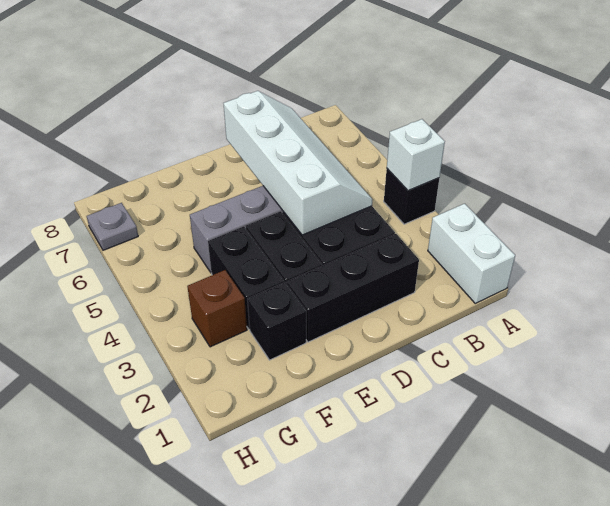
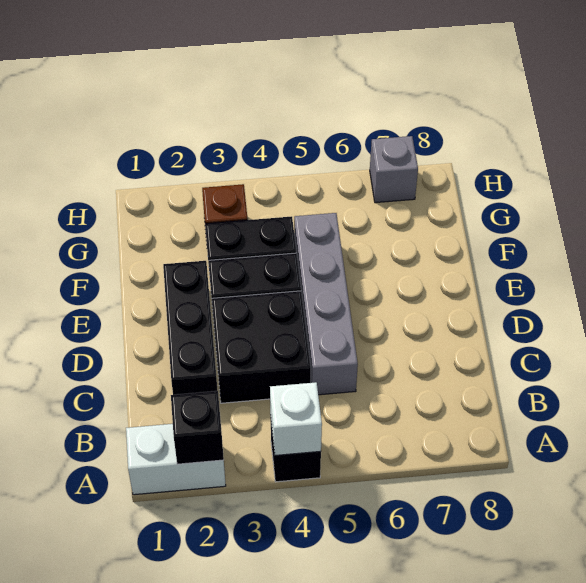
white slope C4:D7 level 2 top D -> none
black brick F2 level 1 -> black brick A2 level 2
grey plate H7 level 1 -> grey brick H7 level 1

